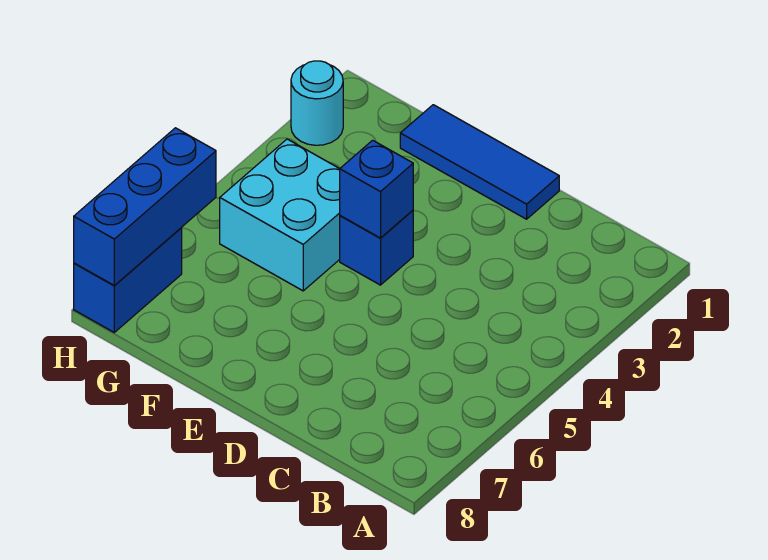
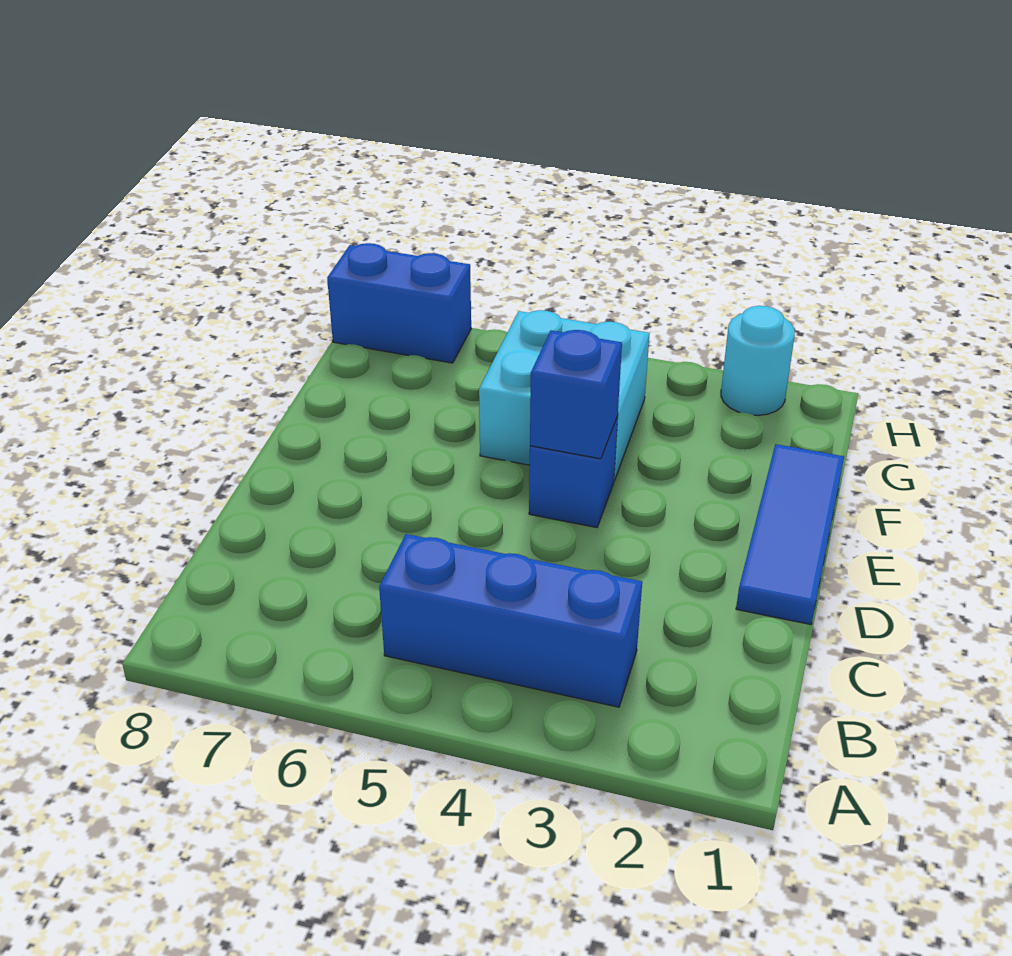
blue brick H6:H8 level 2 -> blue brick B3:B5 level 1

